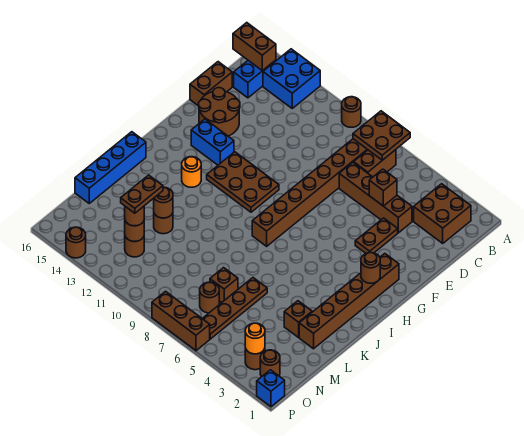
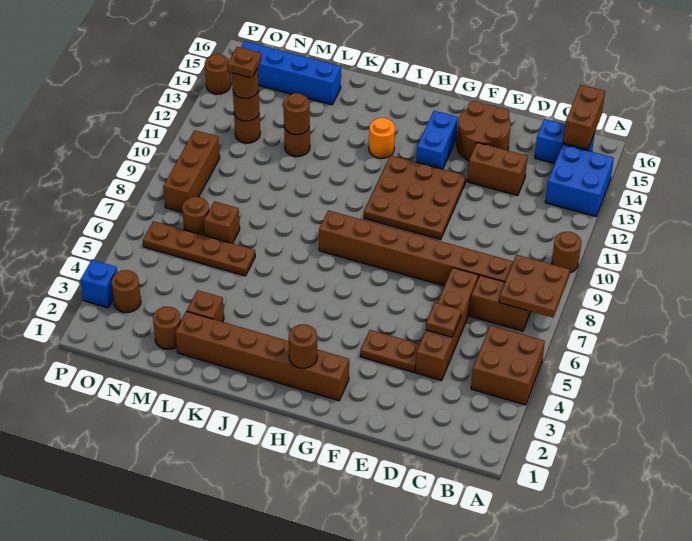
brown brick B2:C3 level 1 -> brown brick A4:B5 level 1
brown brick D5 level 2 -> brown plate D5 level 2
brown brick D16:E16 level 1 -> brown brick D13:E13 level 1
brown plate G10:H12 level 1 -> brown plate F10:H12 level 1
blue brick J16:M16 level 1 -> blue brick L15:O15 level 1
brown plate M12:N12 level 4 -> brown plate N12 level 4
brown round brick O2 level 1 -> brown round brick M2 level 1
orange round brick O3 level 2 -> none
blue brick P1 level 1 -> blue brick P3 level 1
brown brick P6:P8 level 1 -> brown brick O8:O10 level 1

